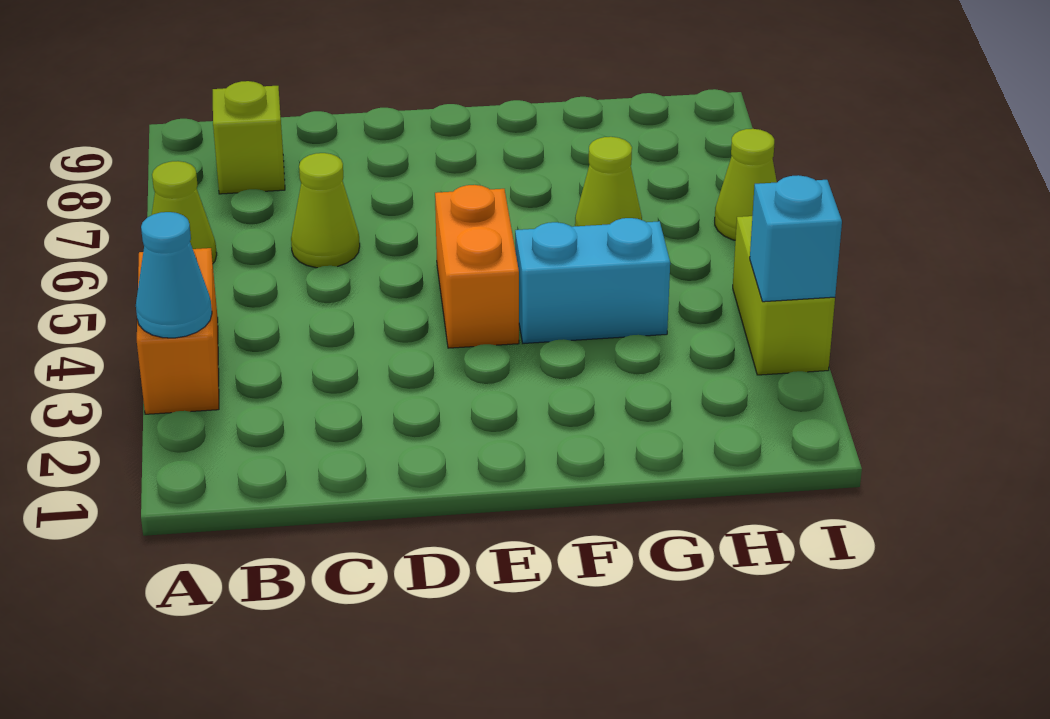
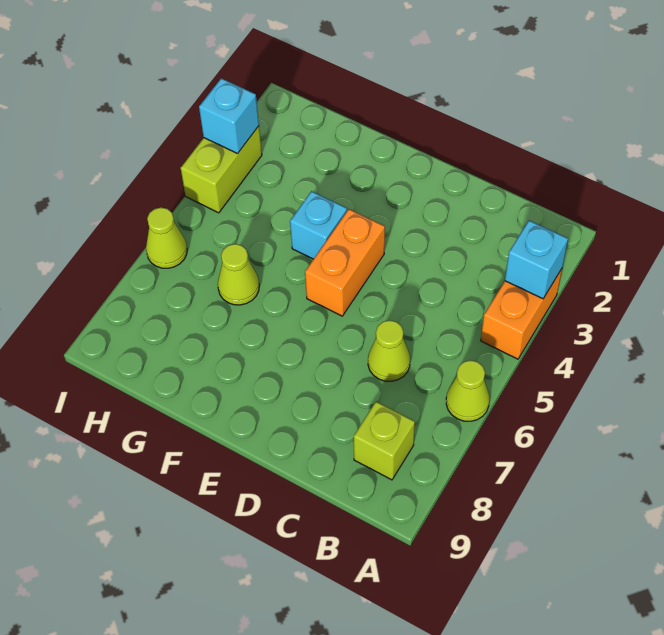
cyan cone A3 level 2 -> cyan brick A3 level 2
cyan brick F4:G4 level 1 -> cyan brick F4 level 1

